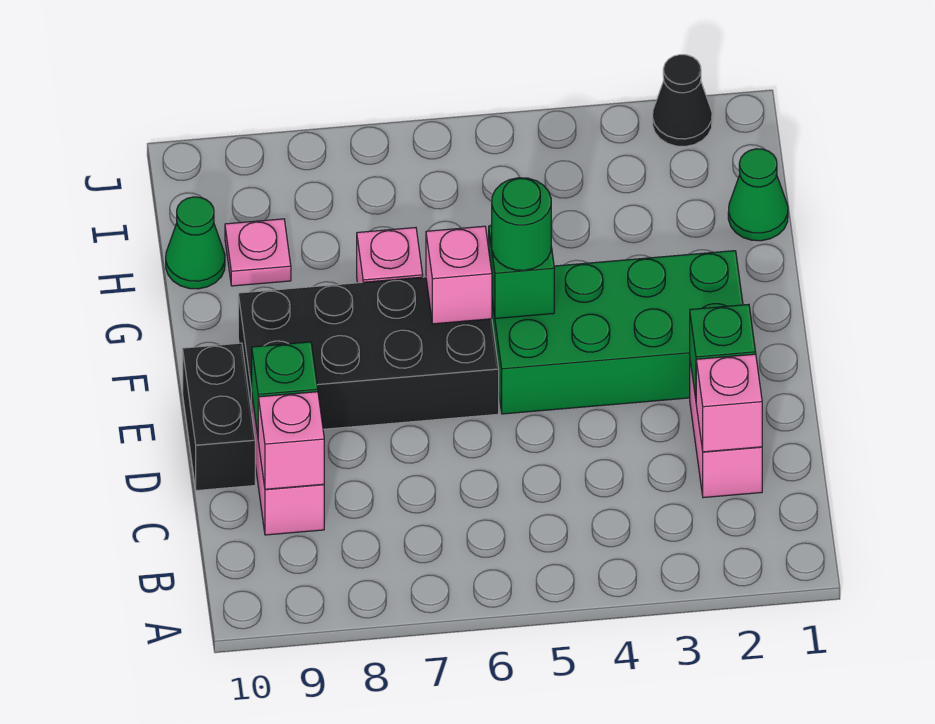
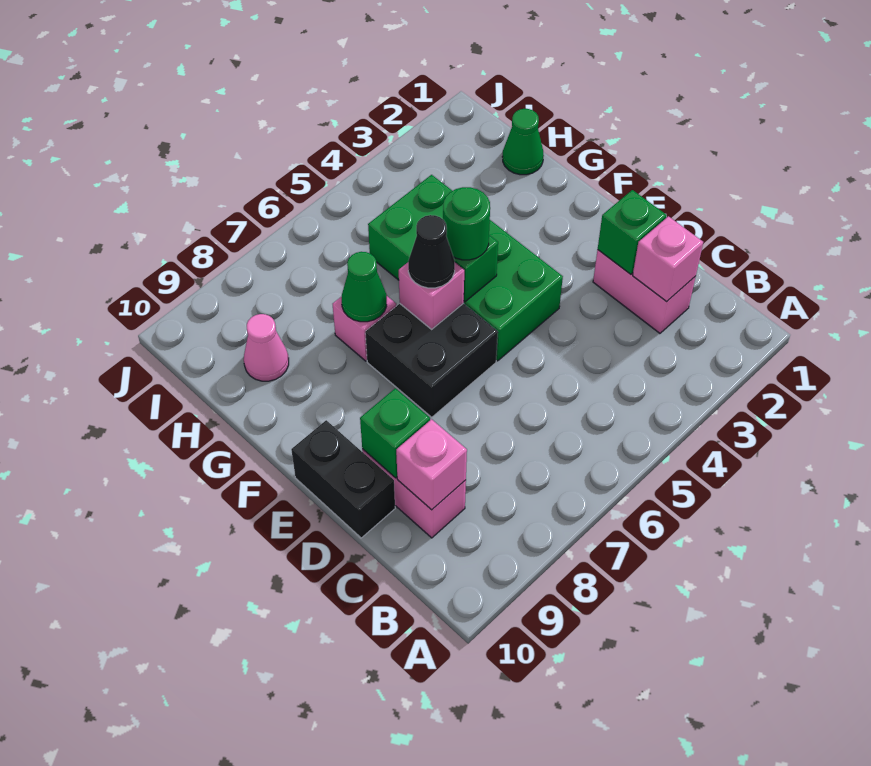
green brick E2:F5 level 1 -> green brick E4:H5 level 1
black brick E6:F9 level 1 -> black brick E6:F7 level 1
pink plate H9 level 1 -> pink cone H9 level 1
green cone H10 level 1 -> green cone G7 level 2
black cone J2 level 1 -> black cone F6 level 3

